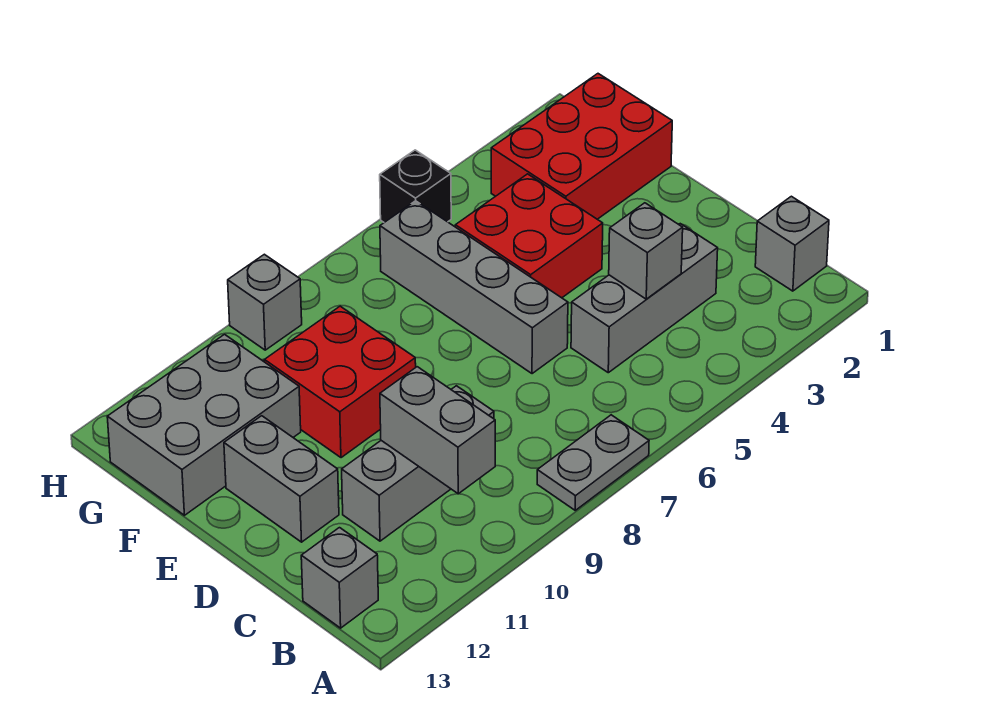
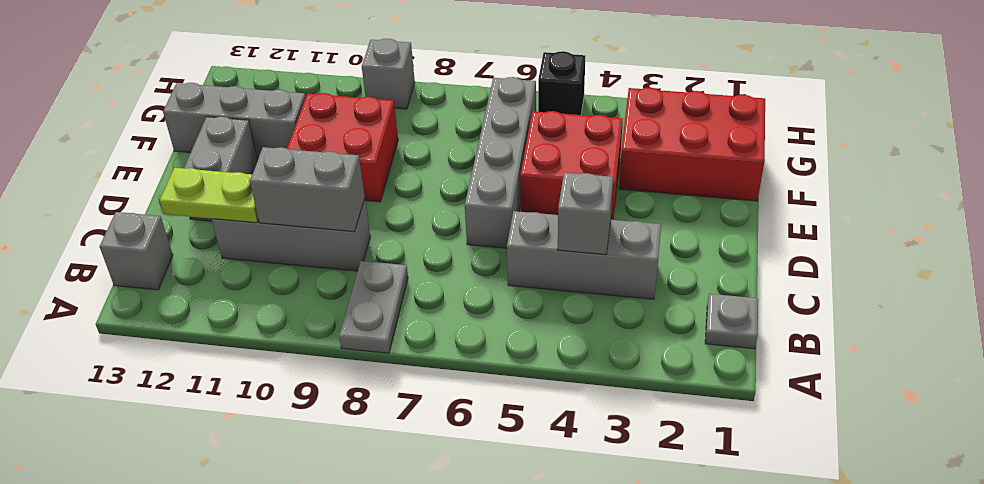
grey plate A7:A8 level 1 -> grey plate A8:B8 level 1
grey brick B1 level 1 -> grey plate B1 level 1
grey brick B10:C10 level 2 -> grey brick C9:C10 level 2
none -> lime plate C11:C12 level 2
grey brick F11:G13 level 1 -> grey brick F11:F13 level 1

